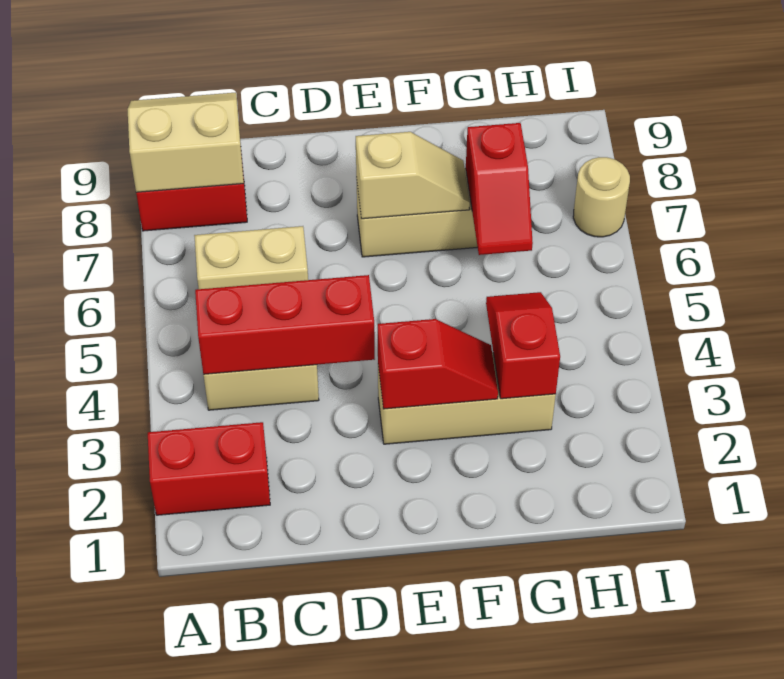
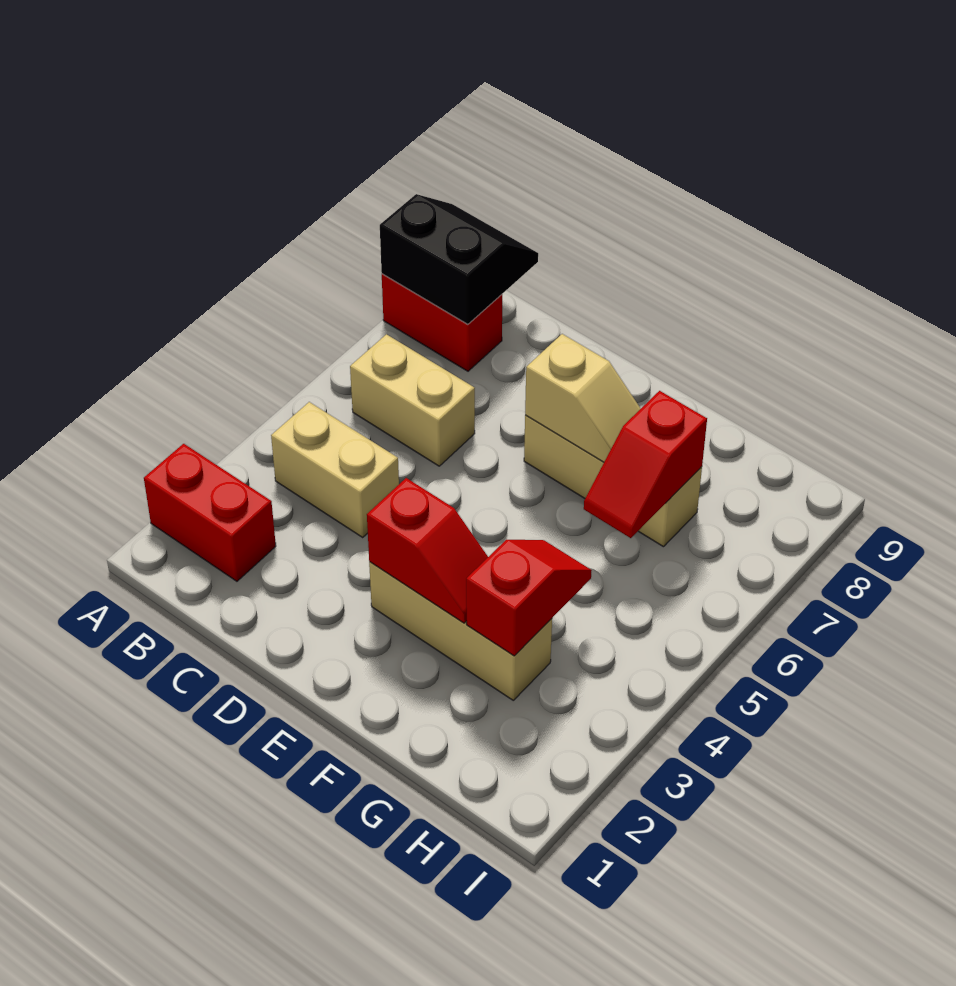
tan slope A8:B9 level 2 top 8 -> black slope A8:B9 level 2 top 8
red brick B4:D4 level 2 -> none
tan round brick I7 level 1 -> none

